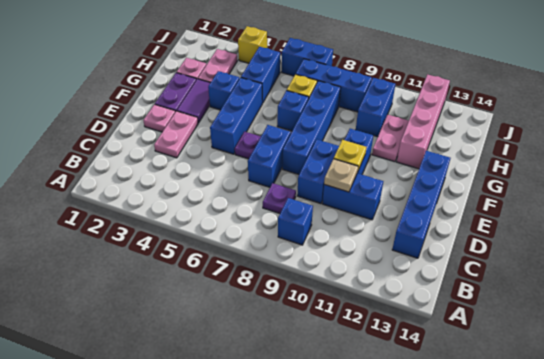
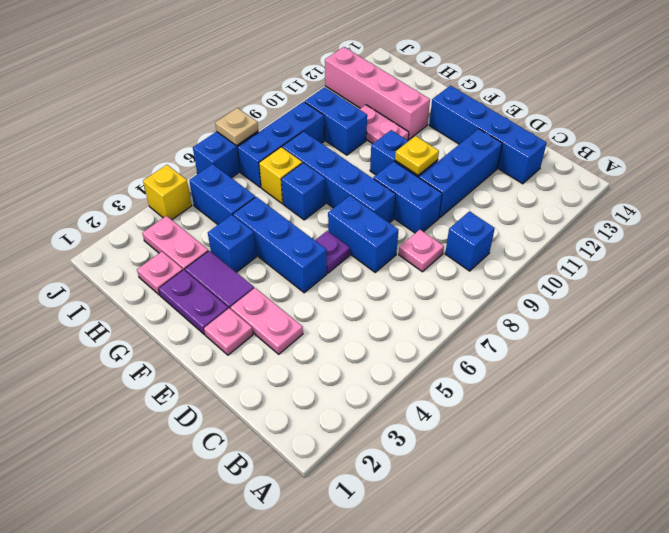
purple plate C8 level 1 -> pink plate C8 level 1
blue brick D10:D11 level 1 -> blue brick D10:D12 level 1
tan plate D10 level 2 -> tan plate J7 level 2

